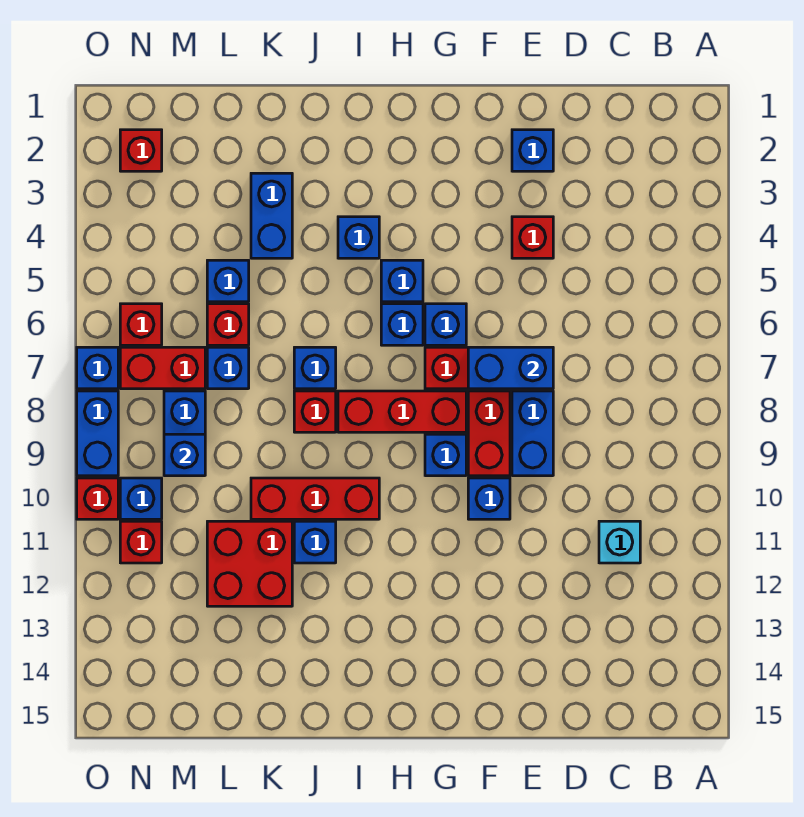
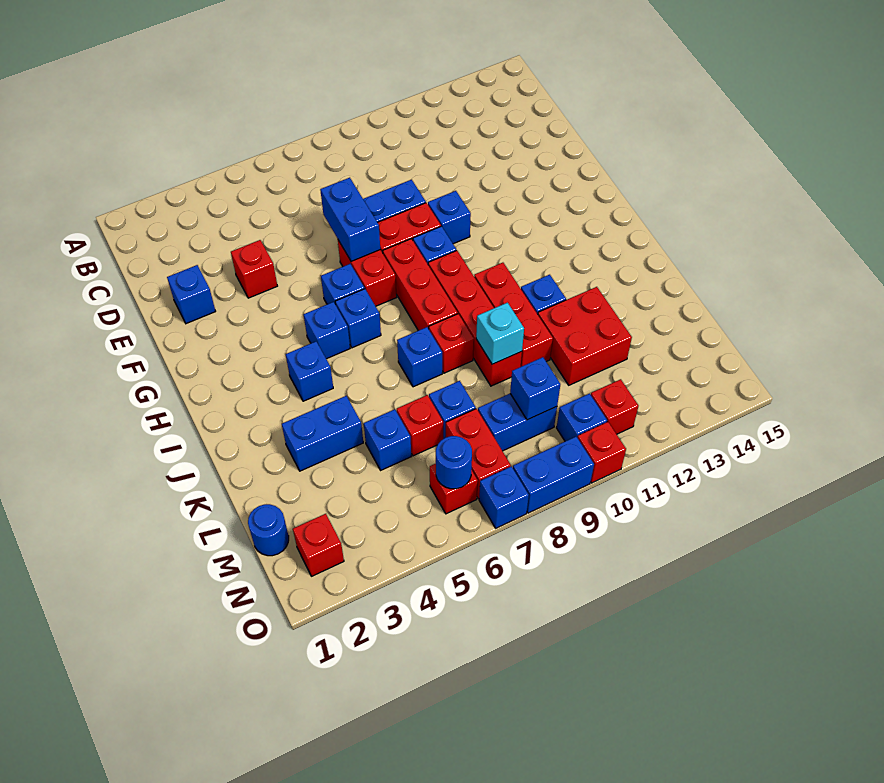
cyan brick C11 level 1 -> cyan brick K9 level 2
none -> red brick H9:K9 level 1
none -> blue round brick M1 level 1
none -> blue round brick N6 level 2

